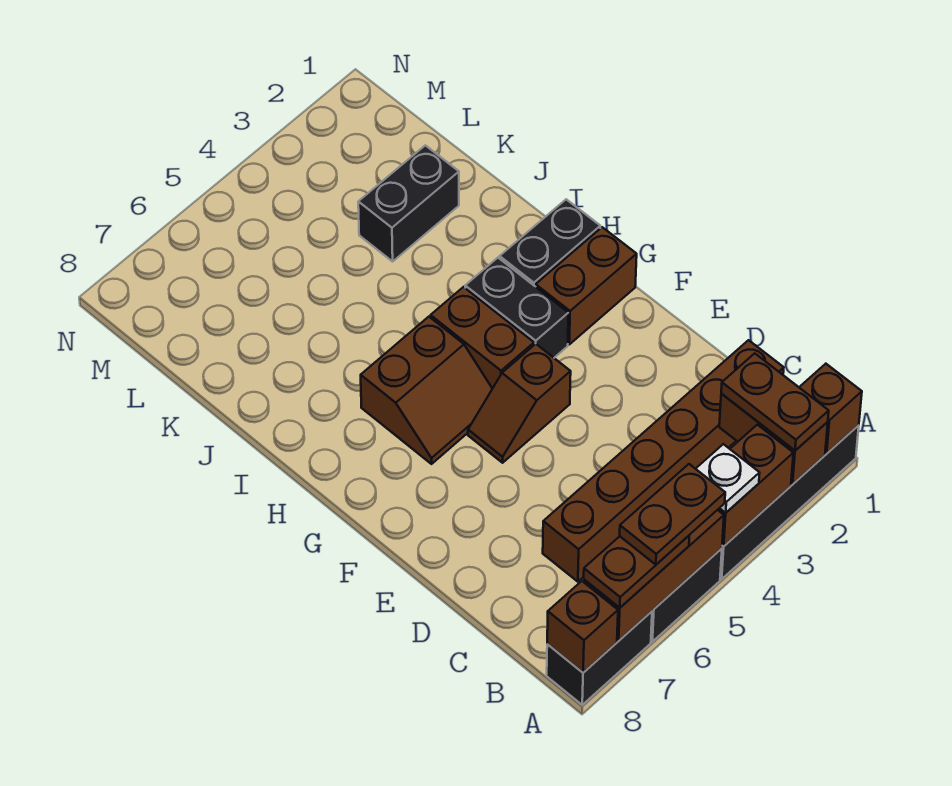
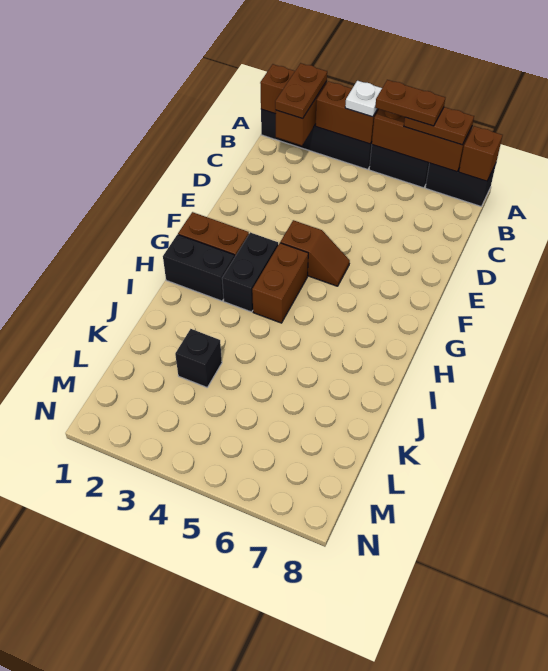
brown brick C1:C6 level 1 -> none
brown slope G5:H6 level 1 top H -> none
black brick K2:K3 level 1 -> black brick K3 level 1

